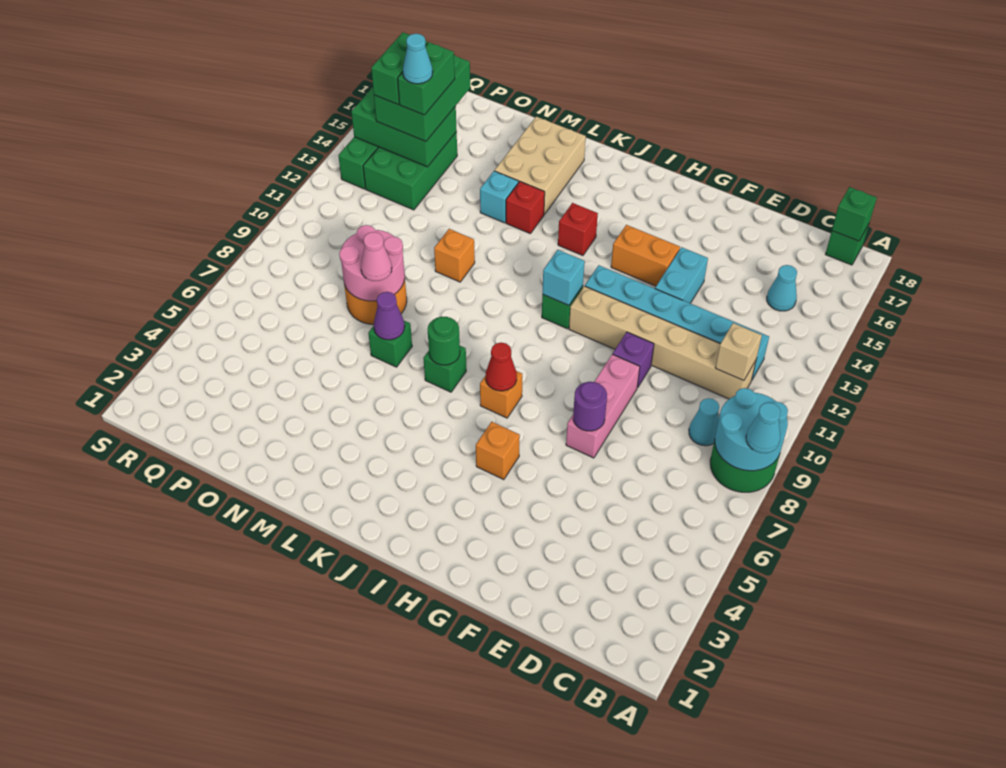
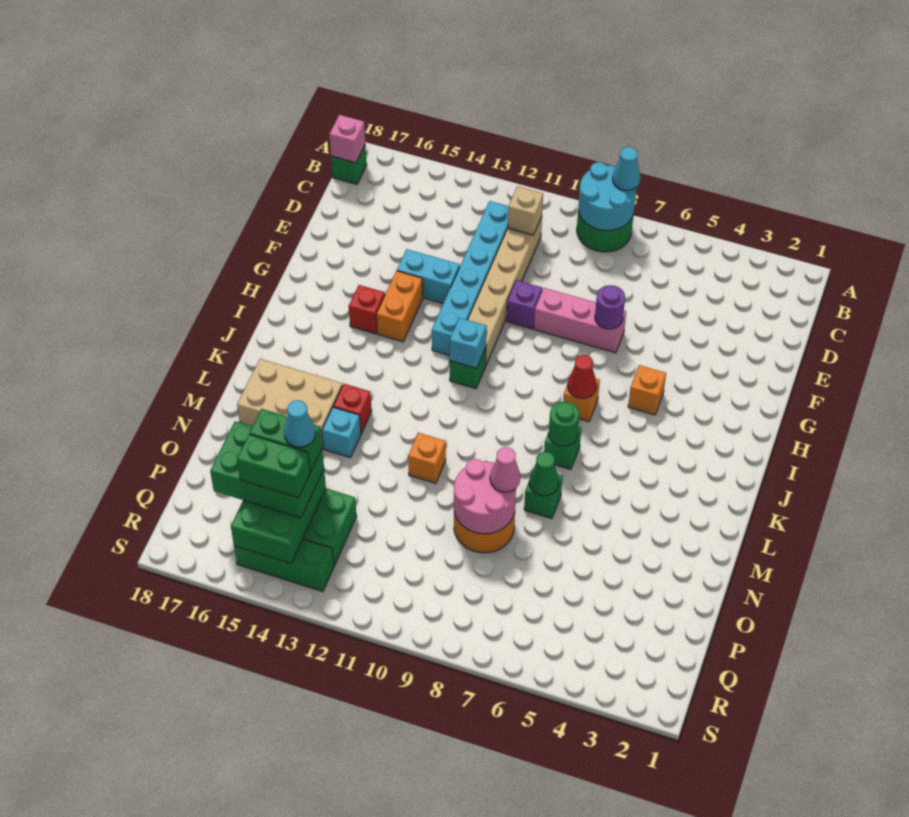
green brick B18 level 2 -> pink brick B18 level 2
cyan cone C9 level 1 -> none
cyan cone C15 level 1 -> none
red brick J14 level 1 -> red brick H15 level 1
purple cone M7 level 2 -> green cone M7 level 2

